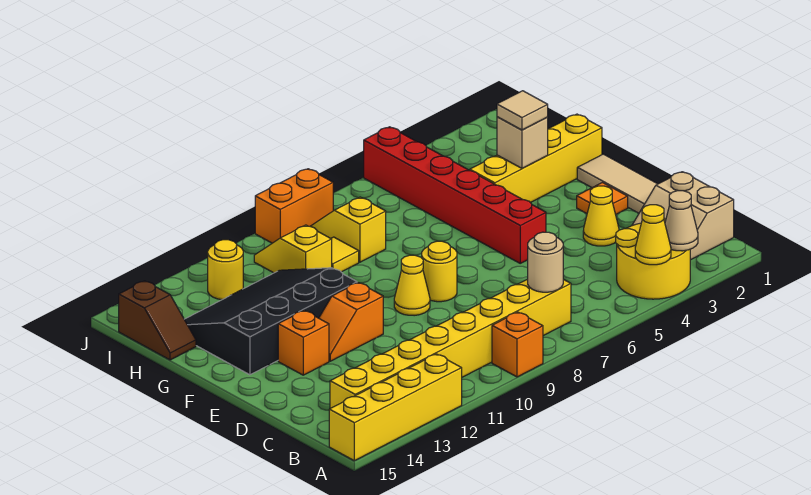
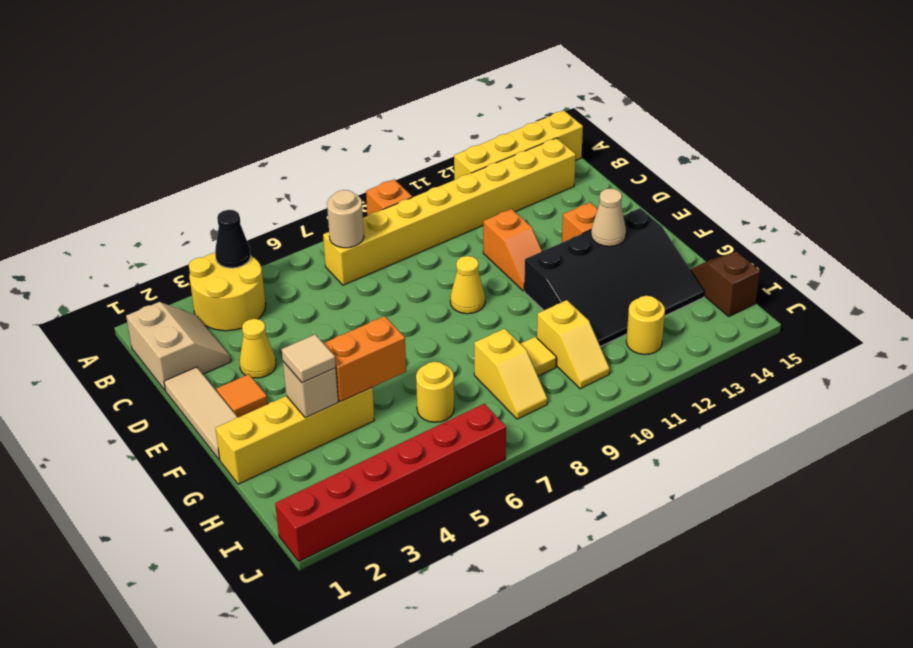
tan cone A3 level 2 -> tan cone F13 level 2
yellow cone A4 level 2 -> black cone A4 level 2
red brick E5:J5 level 1 -> red brick J1:J6 level 1
yellow round brick E8 level 1 -> yellow round brick H6 level 1
orange slope E11:E12 level 1 top 11 -> orange slope D11:E11 level 1 top D
orange brick J8:J9 level 1 -> orange brick G4:G5 level 2

